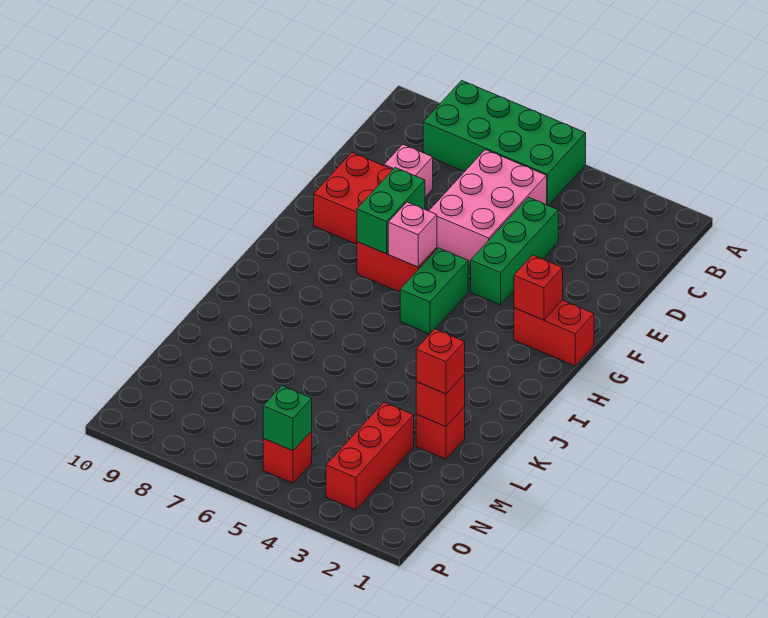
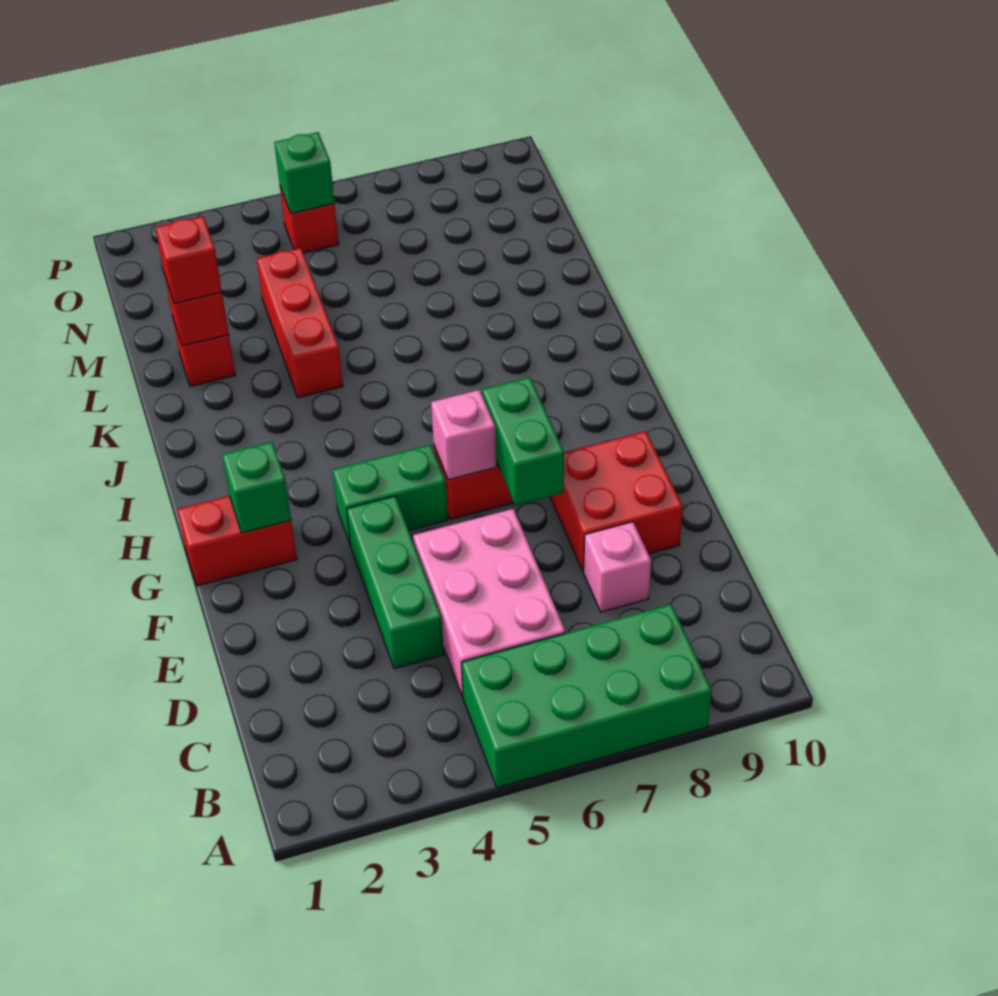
red brick G2 level 2 -> green brick G2 level 2
green brick G5:H5 level 1 -> green brick G4:G5 level 1
red brick M3:O3 level 1 -> red brick K4:M4 level 1

